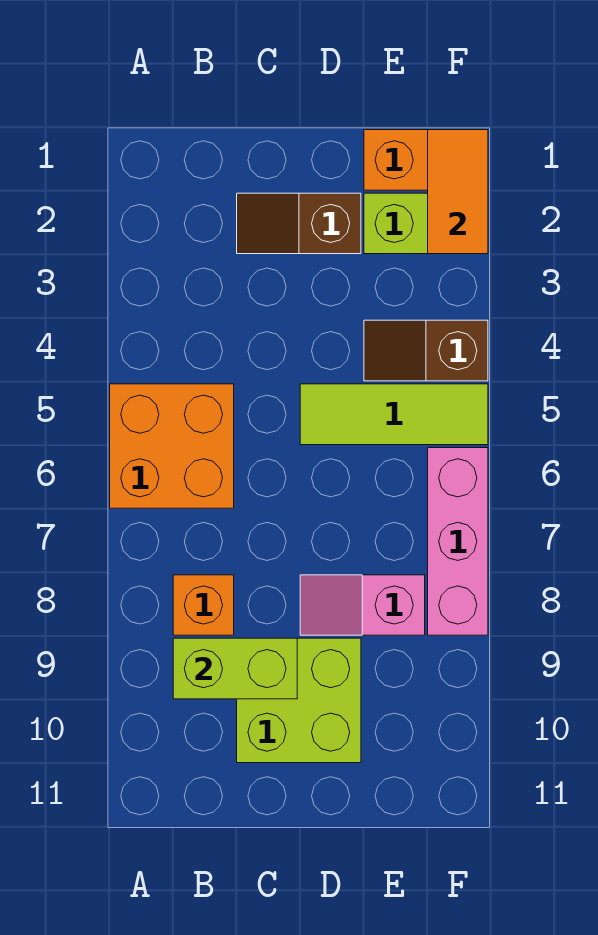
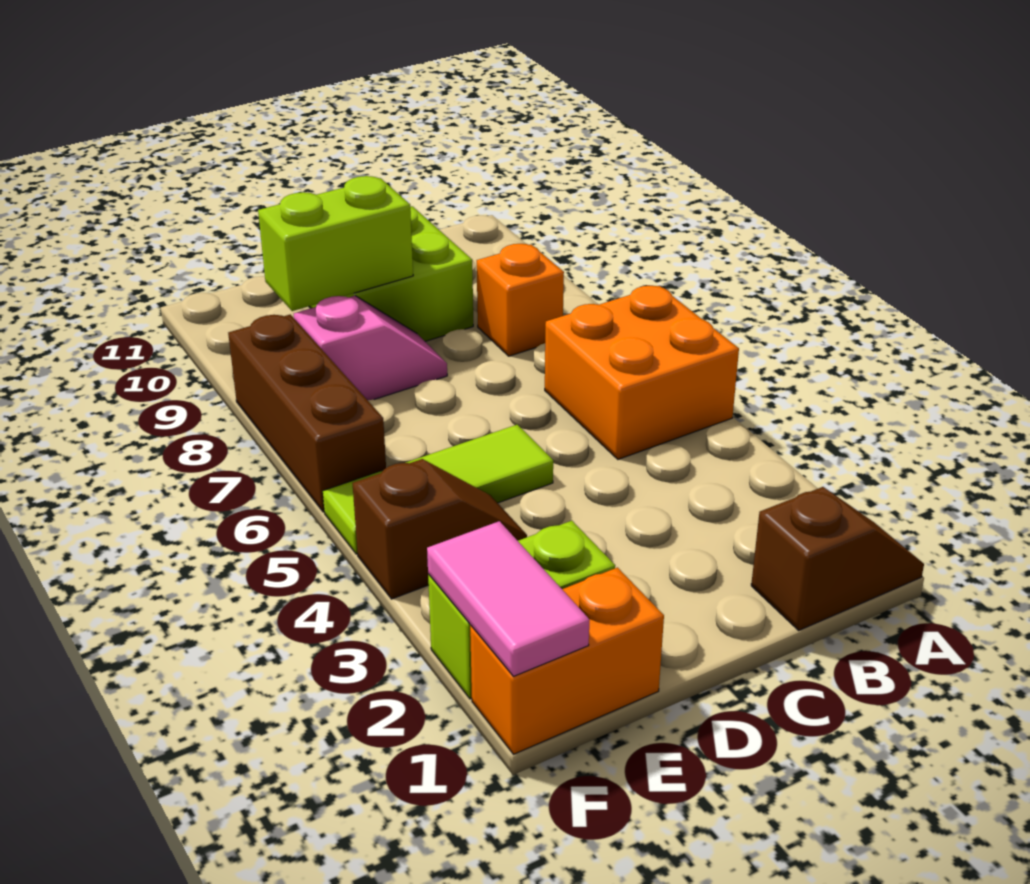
lime brick B9:C9 level 2 -> lime brick D9:E9 level 2
brown slope C2:D2 level 1 top D -> brown slope A1:B1 level 1 top B
orange tile F1:F2 level 2 -> pink tile F1:F2 level 2
pink brick F6:F8 level 1 -> brown brick F6:F8 level 1

